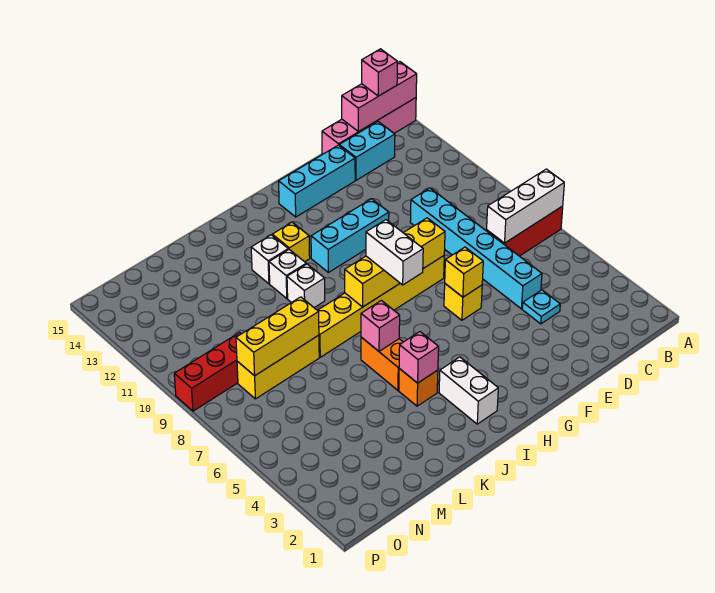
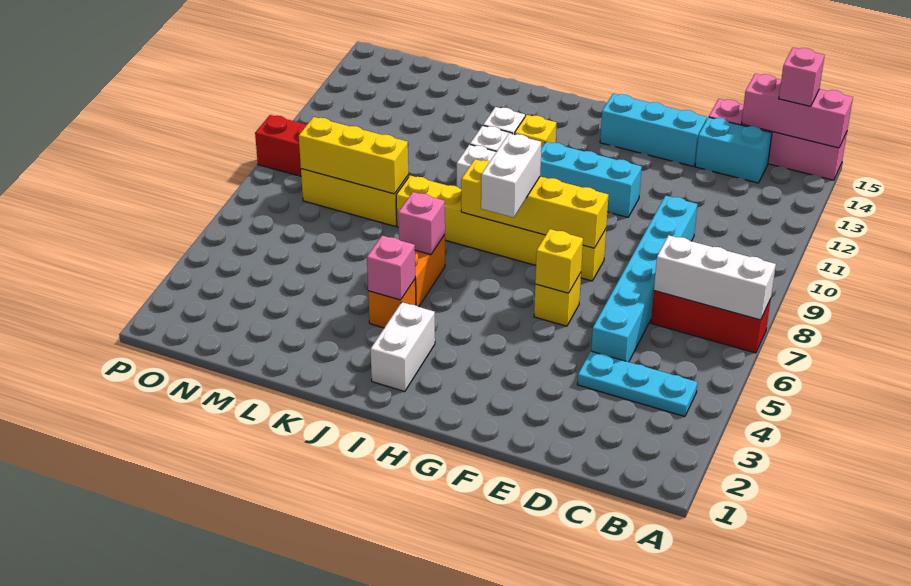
cyan plate D4 level 1 -> cyan plate B4:D4 level 1

